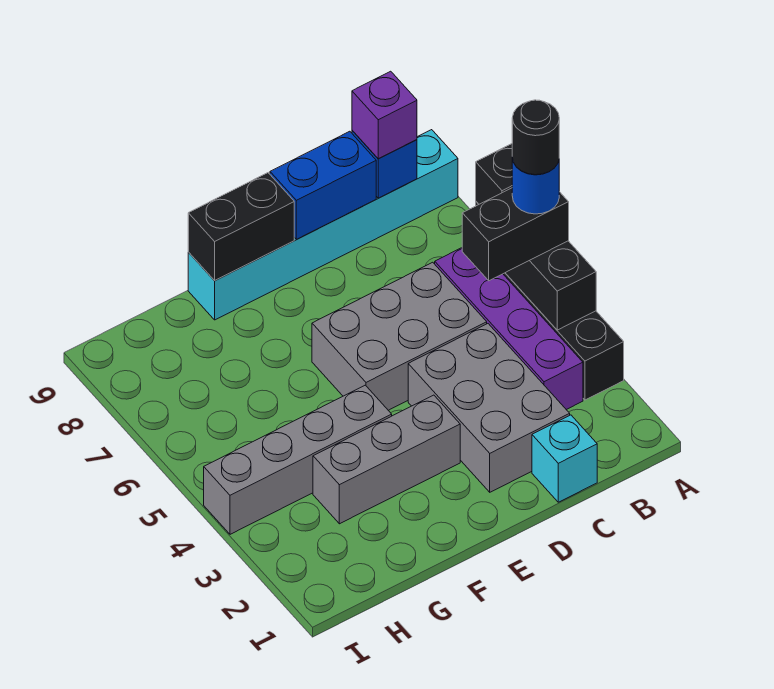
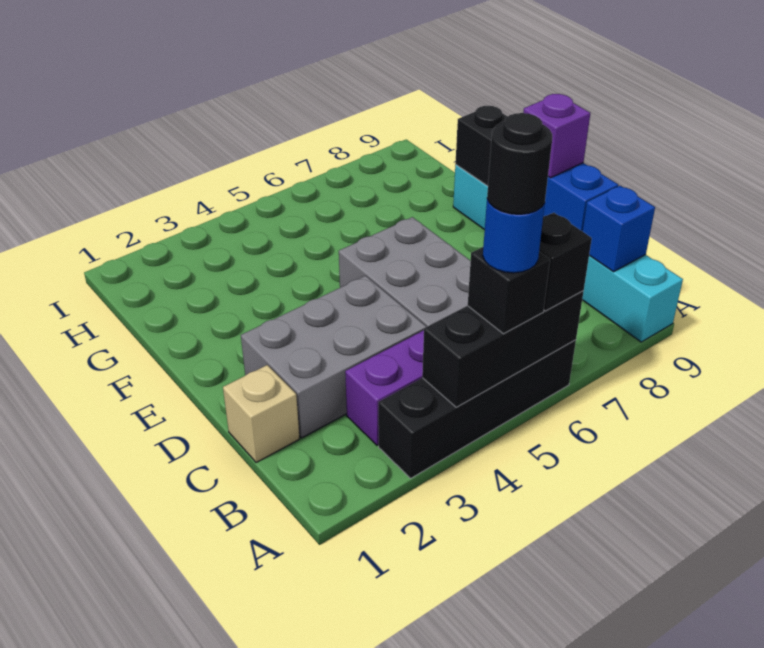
black brick A5:B5 level 3 -> black brick A5 level 3
purple brick B9 level 3 -> purple brick D9 level 3
cyan brick C1 level 1 -> tan brick C1 level 1
grey brick E3:G3 level 1 -> none
grey brick F4:I4 level 1 -> none

